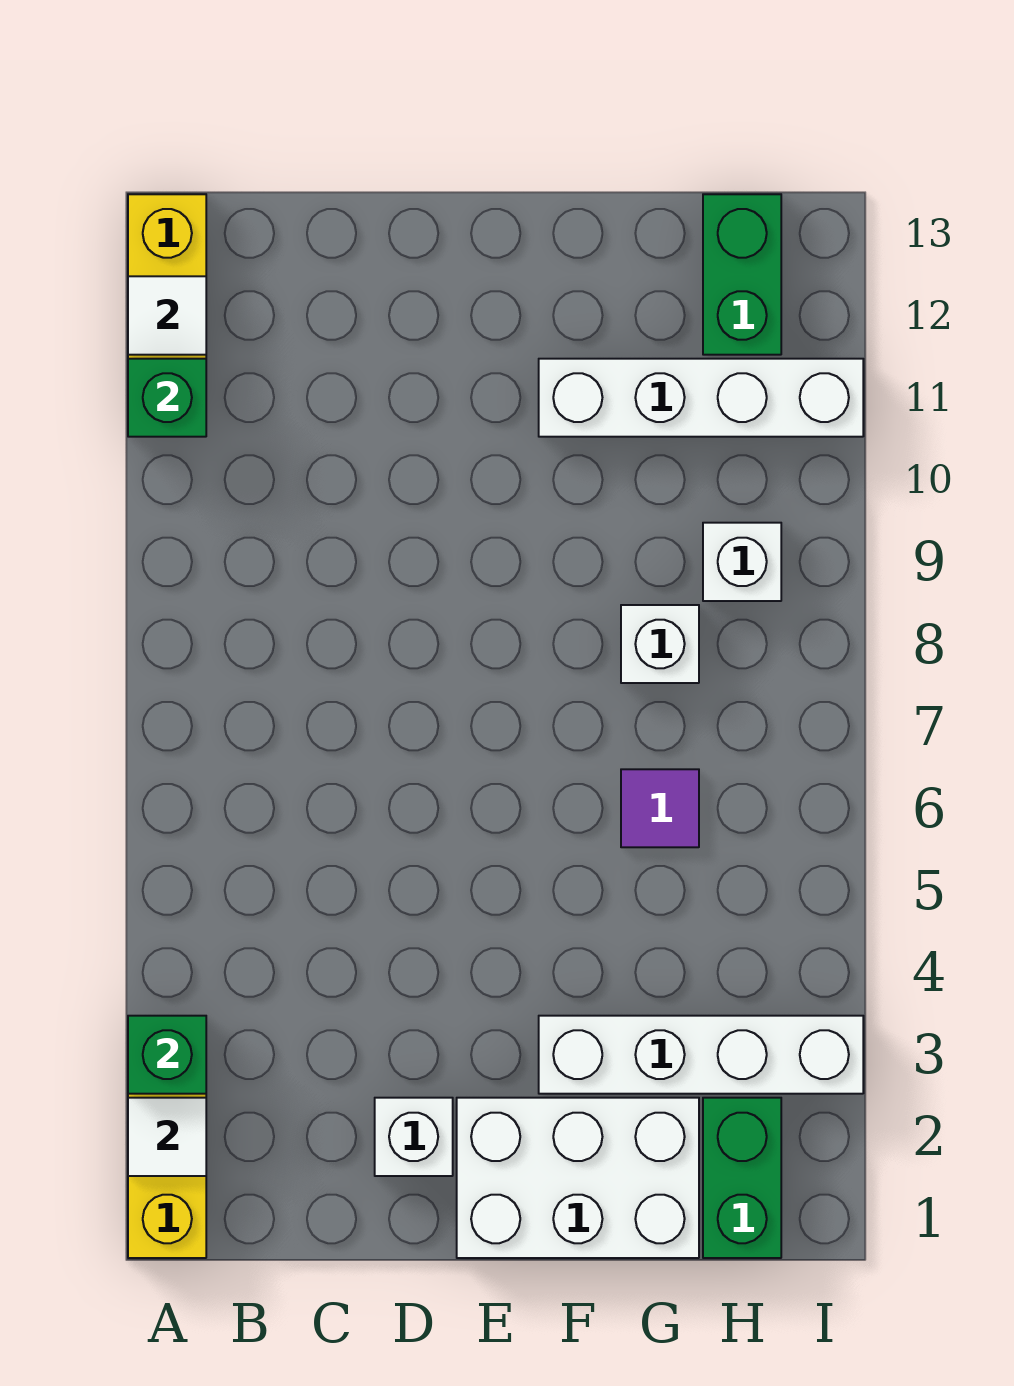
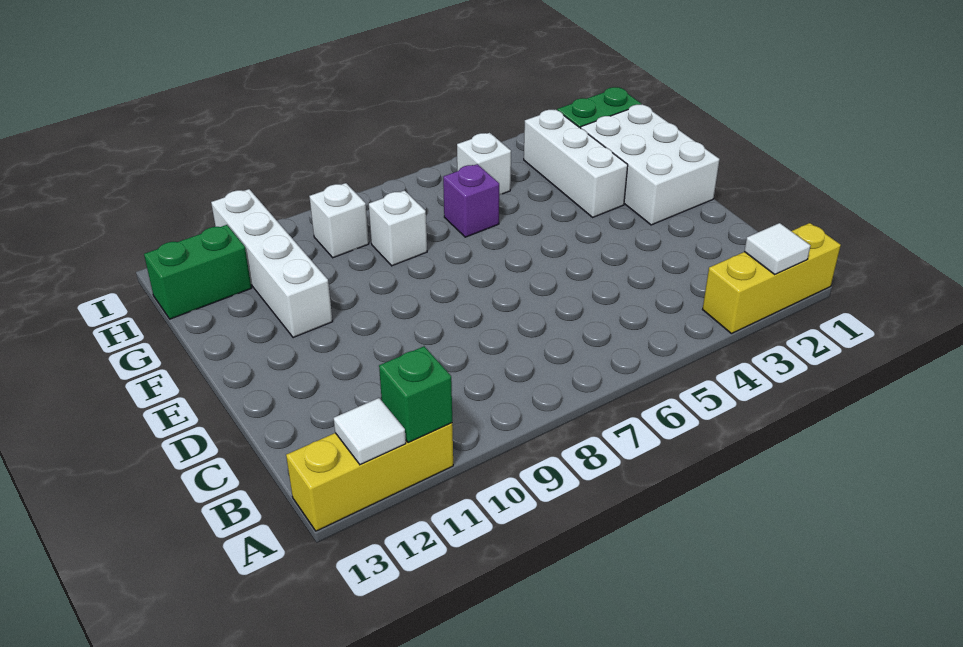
green brick A3 level 2 -> none
white brick D2 level 1 -> white brick H5 level 1
white brick F3:I3 level 1 -> white brick F3:H3 level 1
purple tile G6 level 1 -> purple brick G6 level 1

